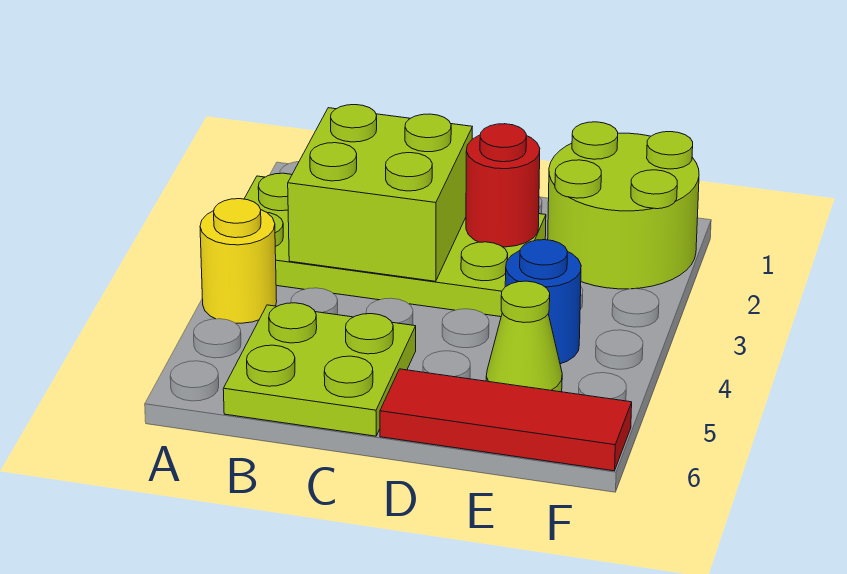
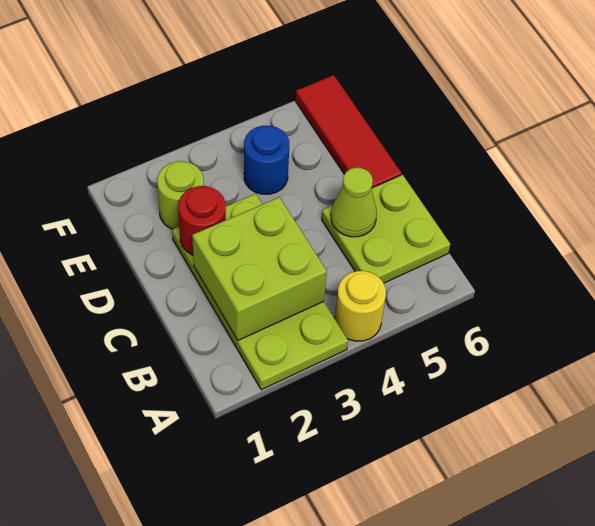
lime round brick E1:F2 level 1 -> lime round brick E2 level 1
lime cone E5 level 1 -> lime cone C5 level 2

